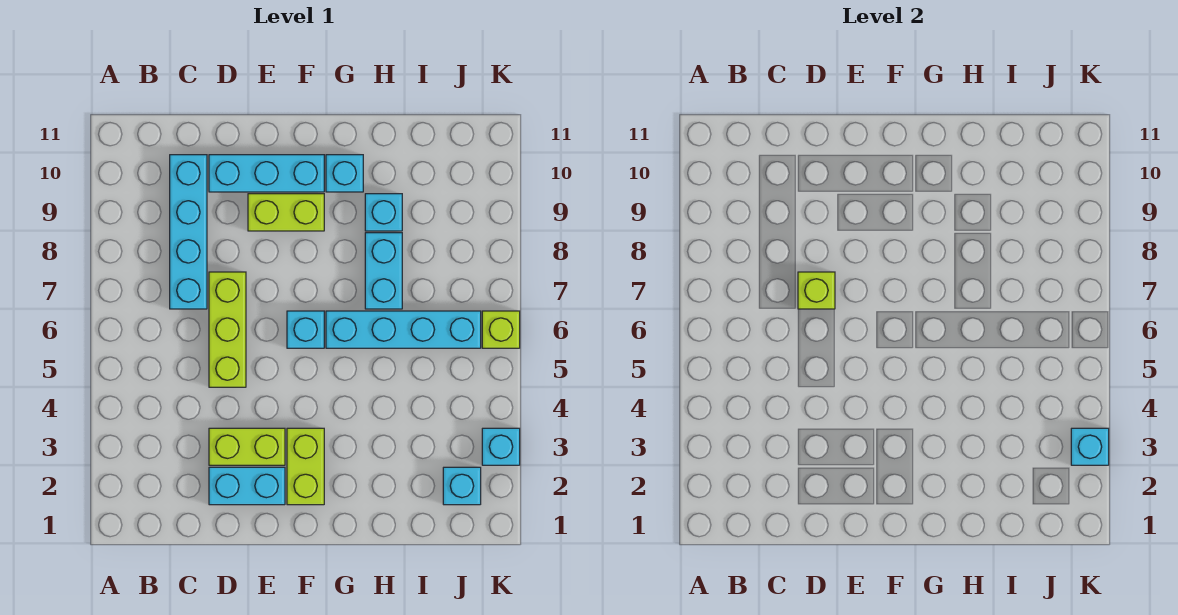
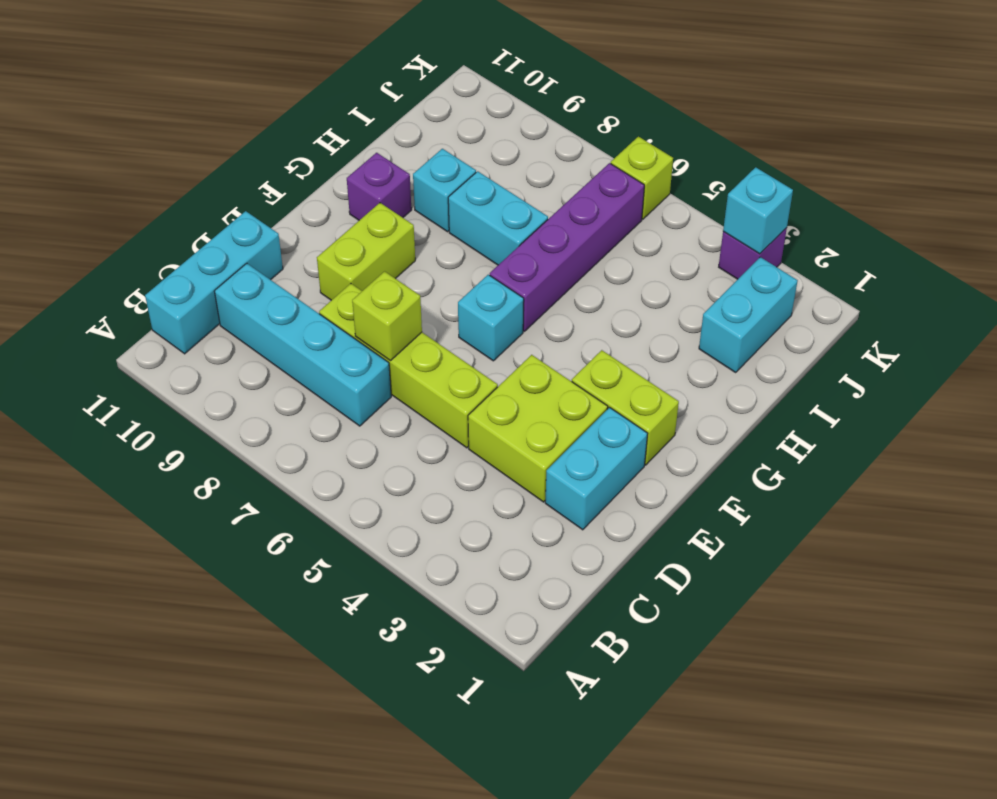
lime brick D3:E3 level 1 -> lime brick D3:E4 level 1
lime brick D5:D7 level 1 -> lime brick D5:D8 level 1
cyan brick D10:F10 level 1 -> cyan brick B11:D11 level 1
cyan brick G6:J6 level 1 -> purple brick G6:J6 level 1
cyan brick G10 level 1 -> purple brick G10 level 1
cyan brick J2 level 1 -> cyan brick I2:J2 level 1
cyan brick K3 level 1 -> purple brick K3 level 1

